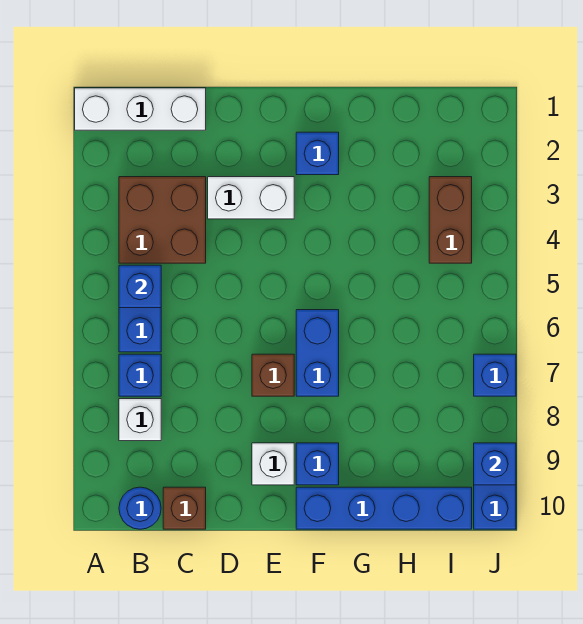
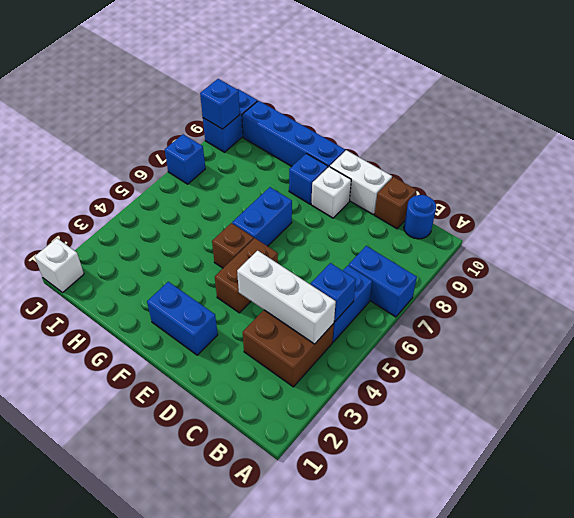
white brick A1:C1 level 1 -> white brick B4:D4 level 2
blue brick B7 level 1 -> blue brick A7:B7 level 1
white brick B8 level 1 -> white brick J1 level 1
white brick D3:E3 level 1 -> white brick D10:E10 level 1
brown brick E7 level 1 -> brown brick F5 level 1
blue brick F2 level 1 -> blue brick E2:F2 level 1
brown brick I3:I4 level 1 -> brown brick E4:E5 level 1

